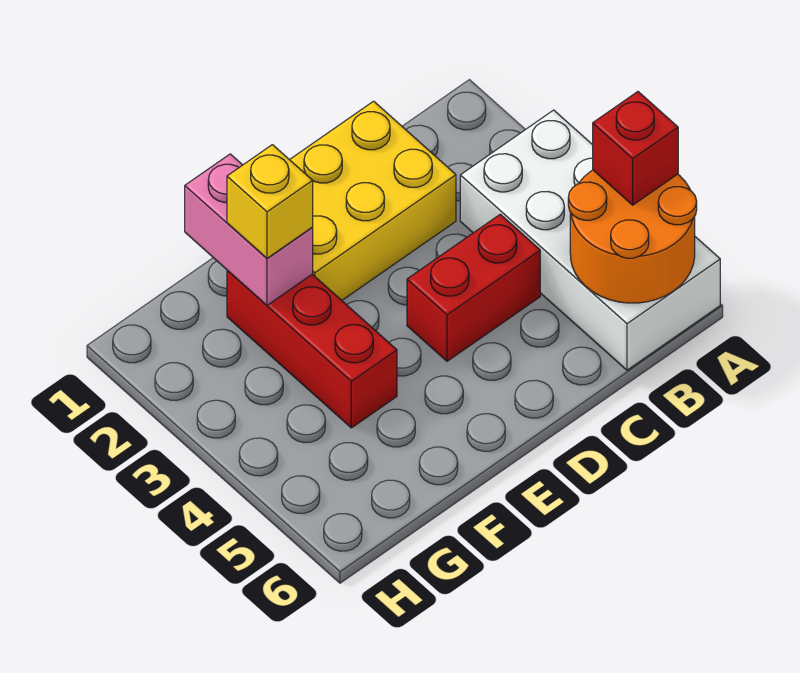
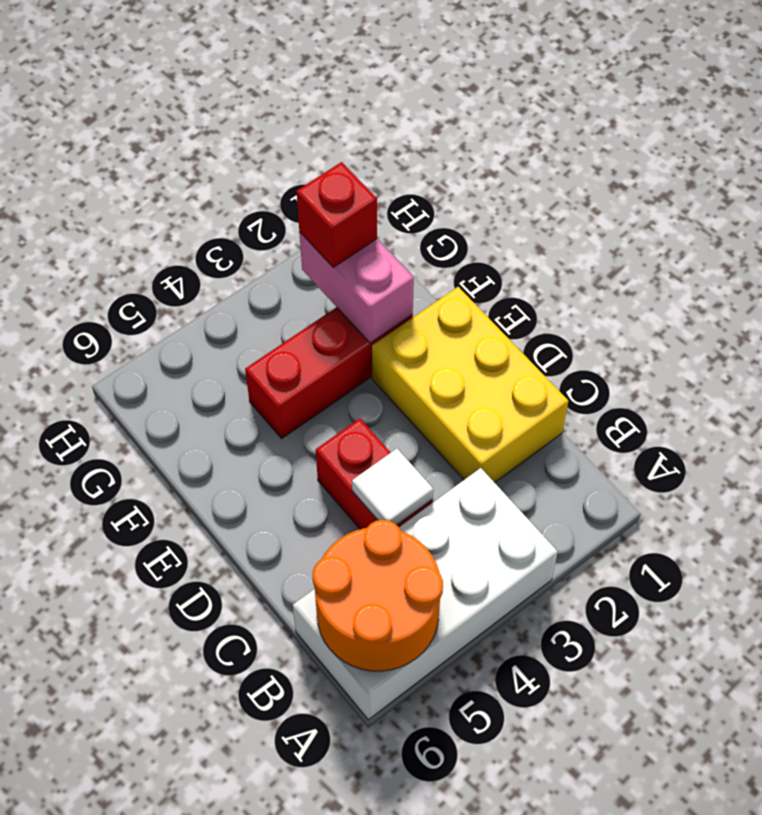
red brick A5 level 3 -> red brick G2 level 3
none -> white tile C4 level 2
pink brick F1:F2 level 2 -> pink brick F2:G2 level 2
yellow brick F2 level 3 -> none

